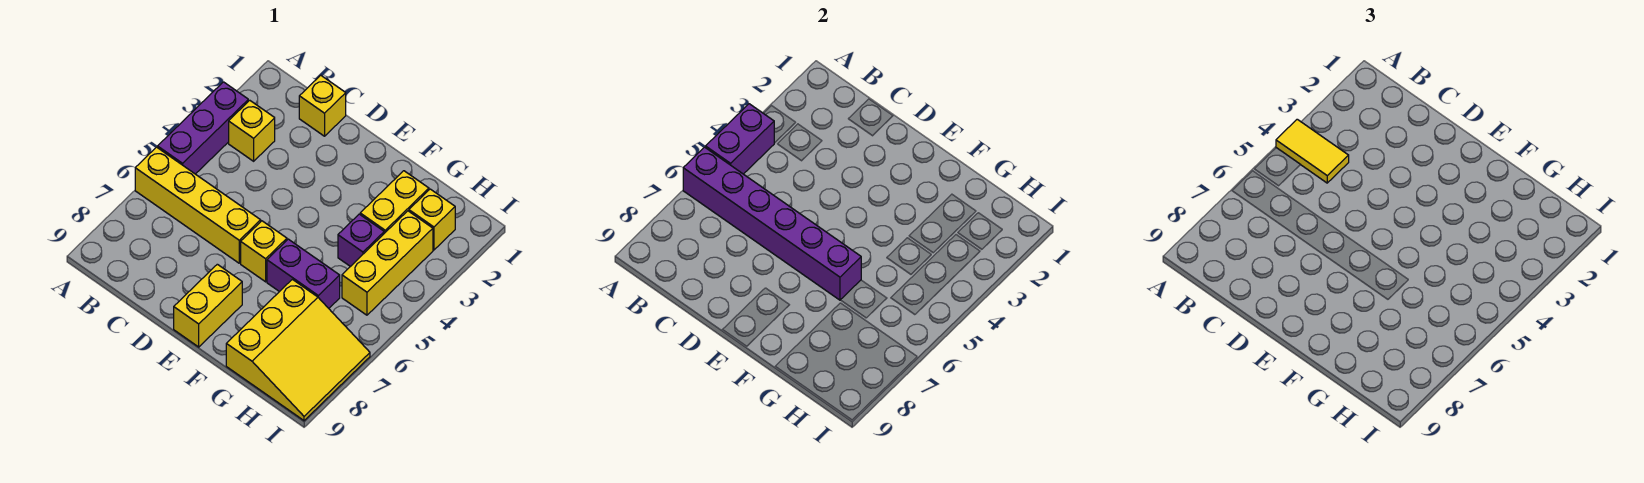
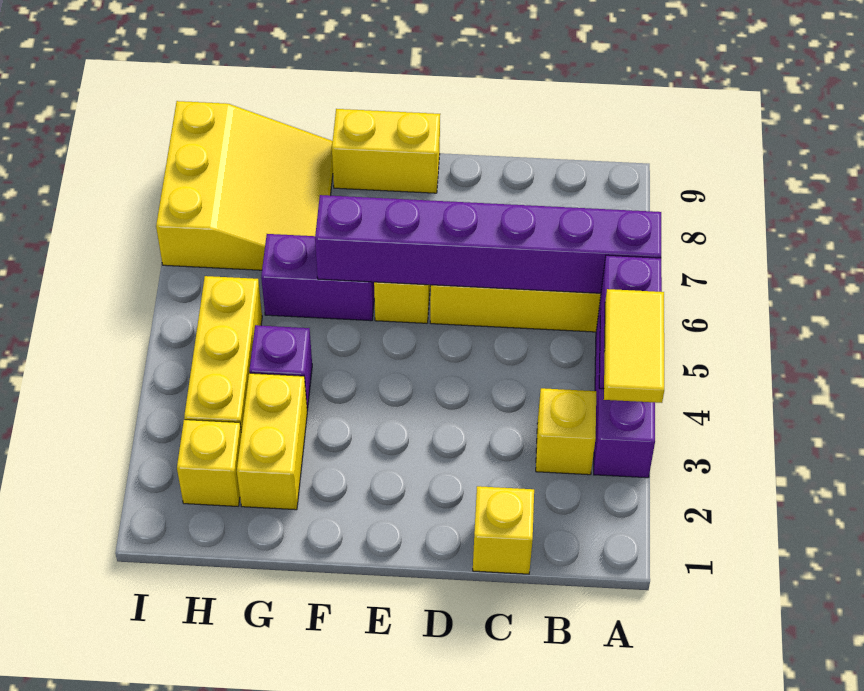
yellow tile A4:B4 level 3 -> yellow tile A3:A4 level 3
yellow brick E8:E9 level 1 -> yellow brick E9:F9 level 1
yellow slope G7:I9 level 1 top G -> yellow slope G7:I9 level 1 top I

